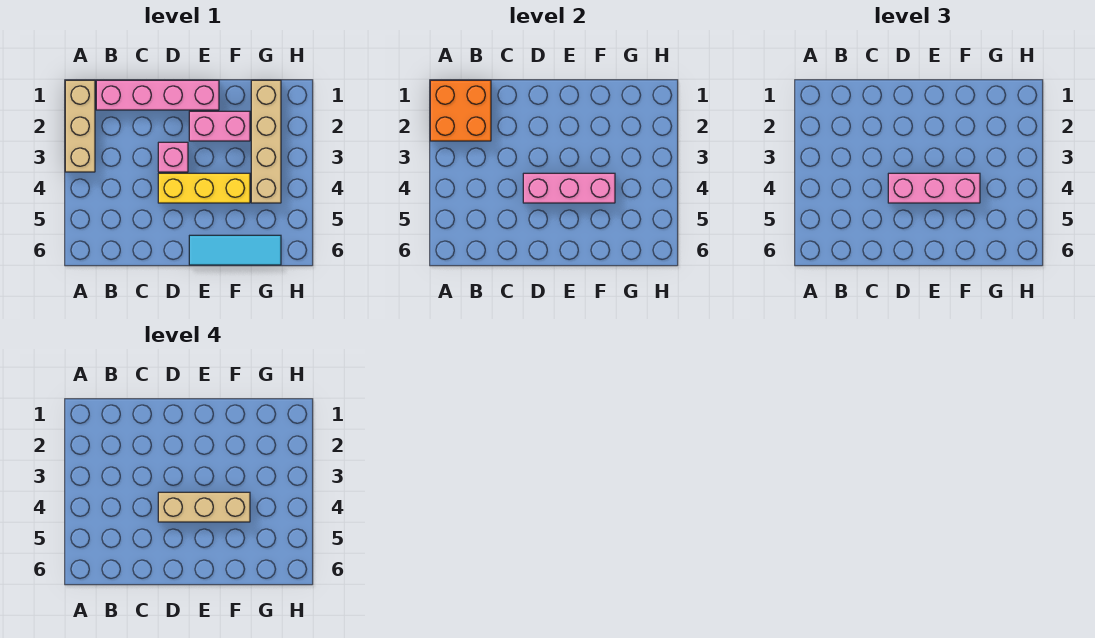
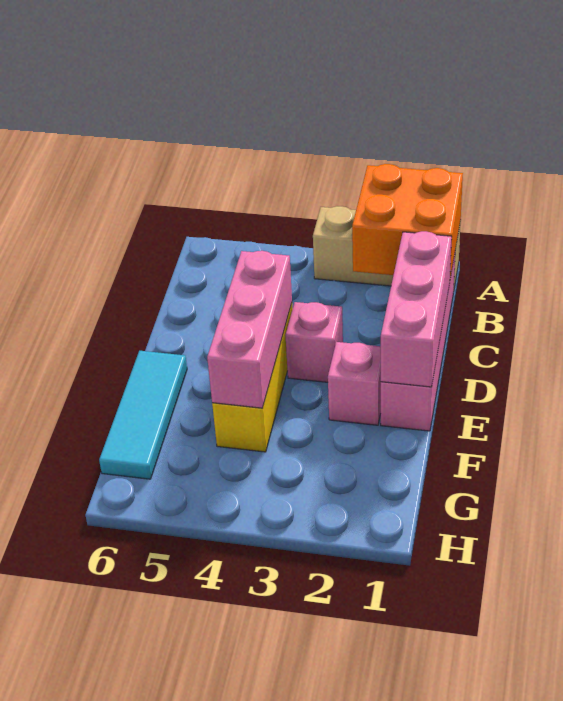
pink brick D4:F4 level 3 -> pink brick C1:E1 level 2
tan brick D4:F4 level 4 -> none
pink brick E2:F2 level 1 -> pink brick E2 level 1
tan brick G1:G4 level 1 -> none

